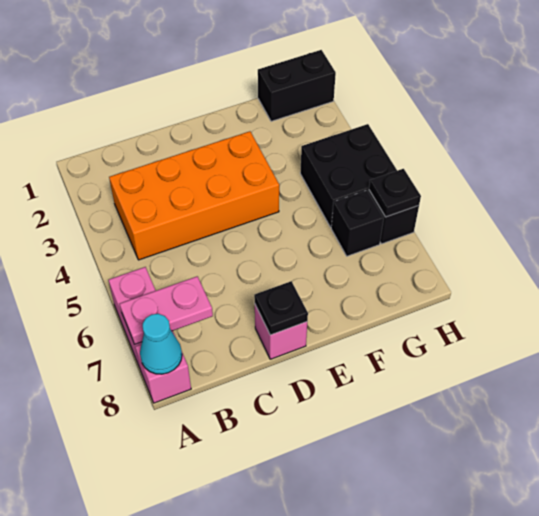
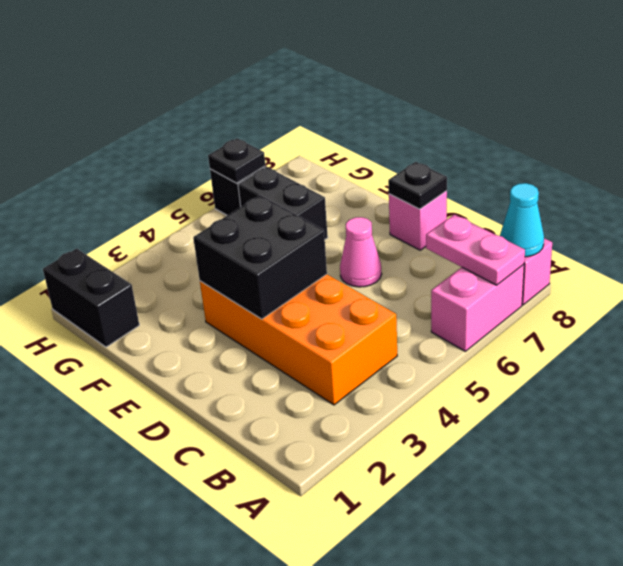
none -> pink cone D6 level 1
black brick G4:H5 level 1 -> black brick D3:E4 level 2
black brick G6 level 1 -> black brick F6:G6 level 1

